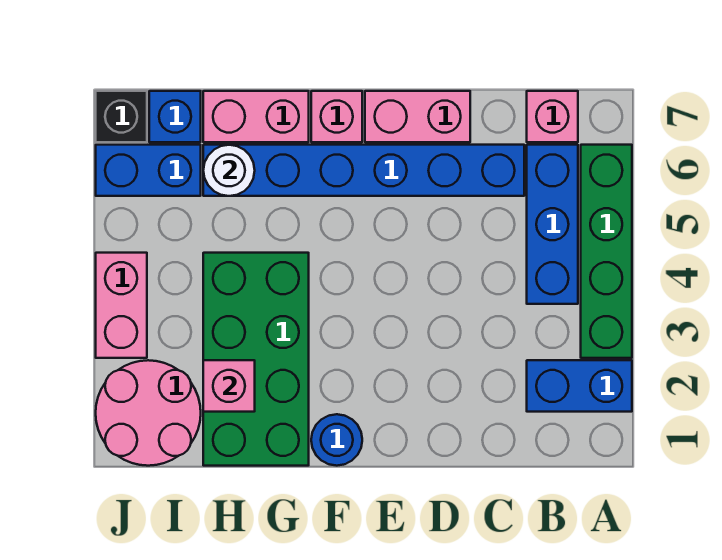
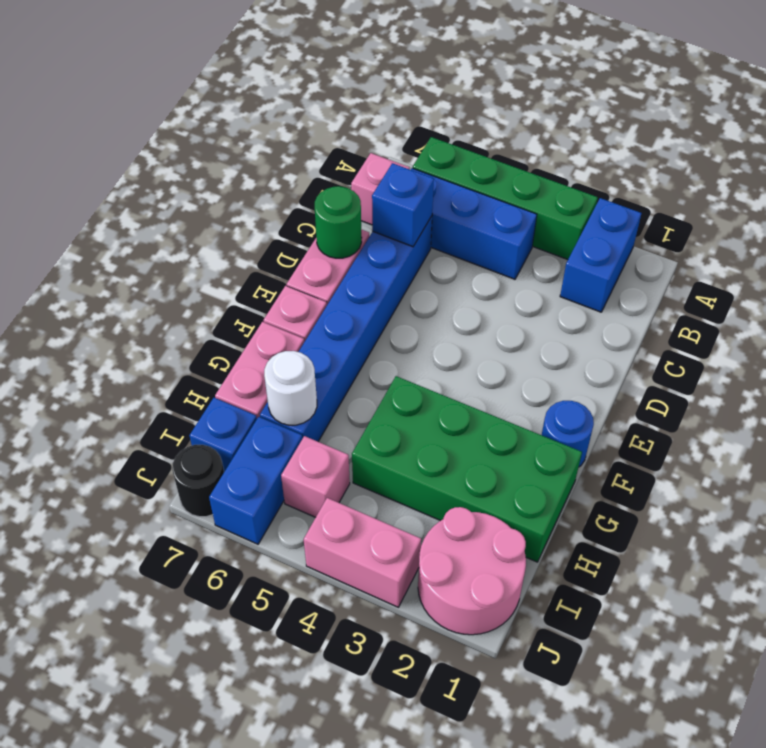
none -> blue brick C6 level 2
none -> green round brick D7 level 2
pink brick H2 level 2 -> pink brick I5 level 1
black brick J7 level 1 -> black round brick J7 level 1

